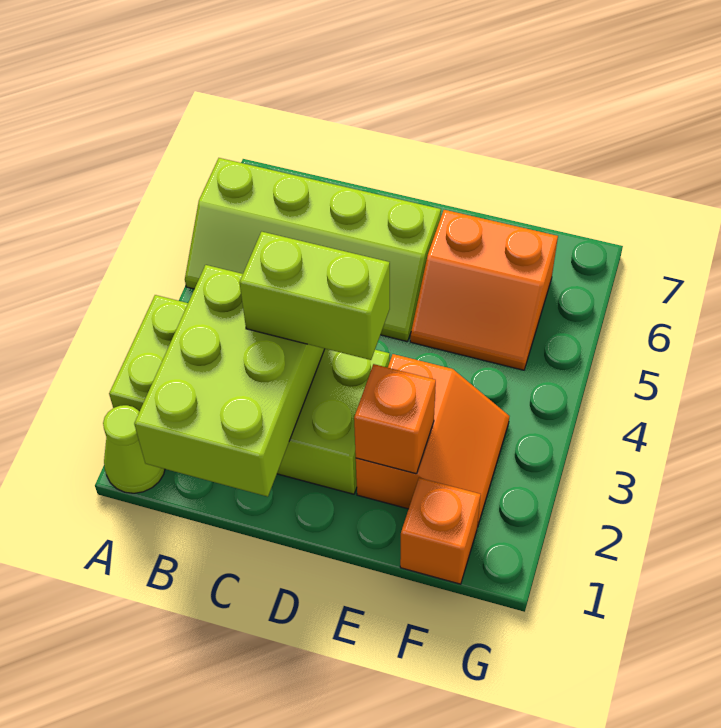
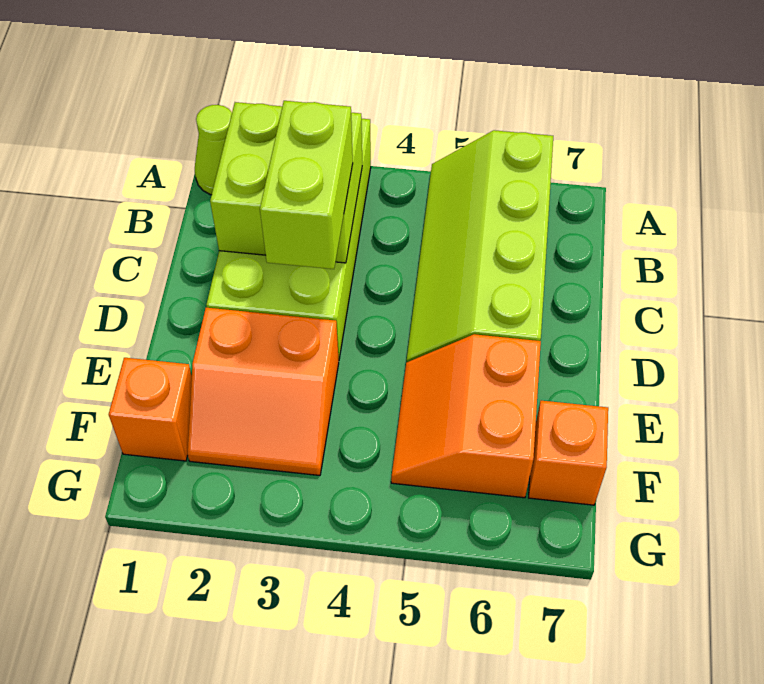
lime brick B1:C3 level 2 -> lime brick B2:C3 level 2
orange brick E2 level 2 -> orange brick F7 level 1

